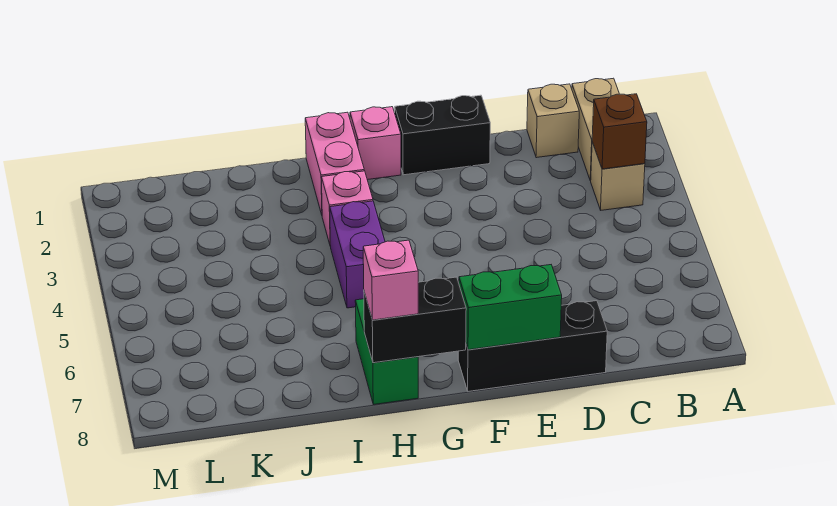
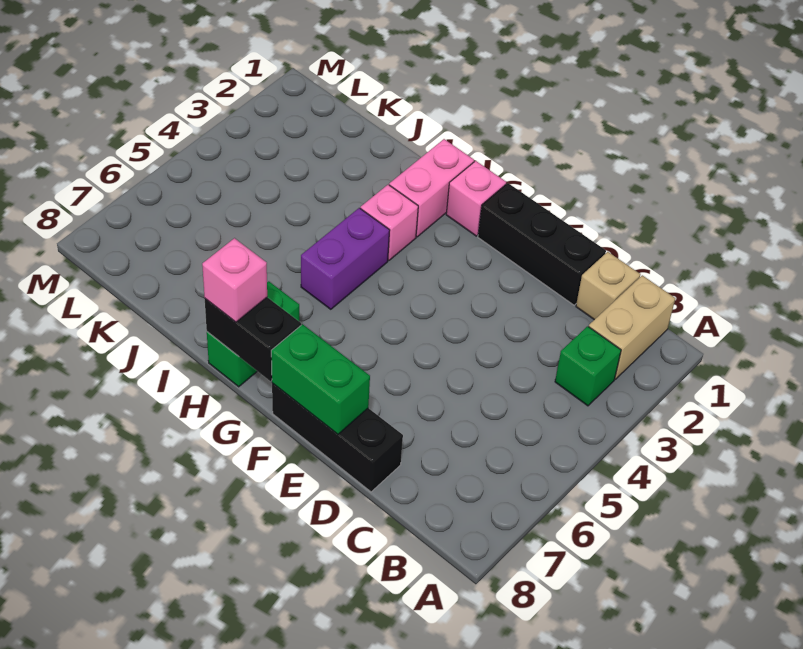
tan brick B3 level 1 -> green brick B3 level 1
brown brick B3 level 2 -> none
black brick E1:F1 level 1 -> black brick D1:F1 level 1

